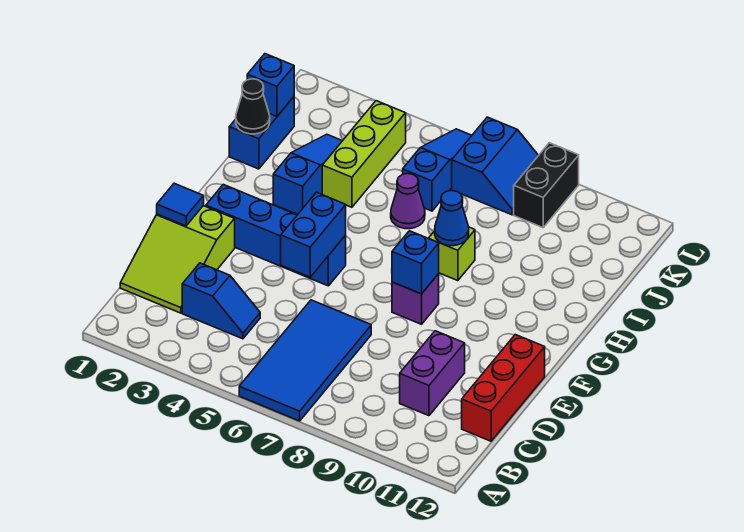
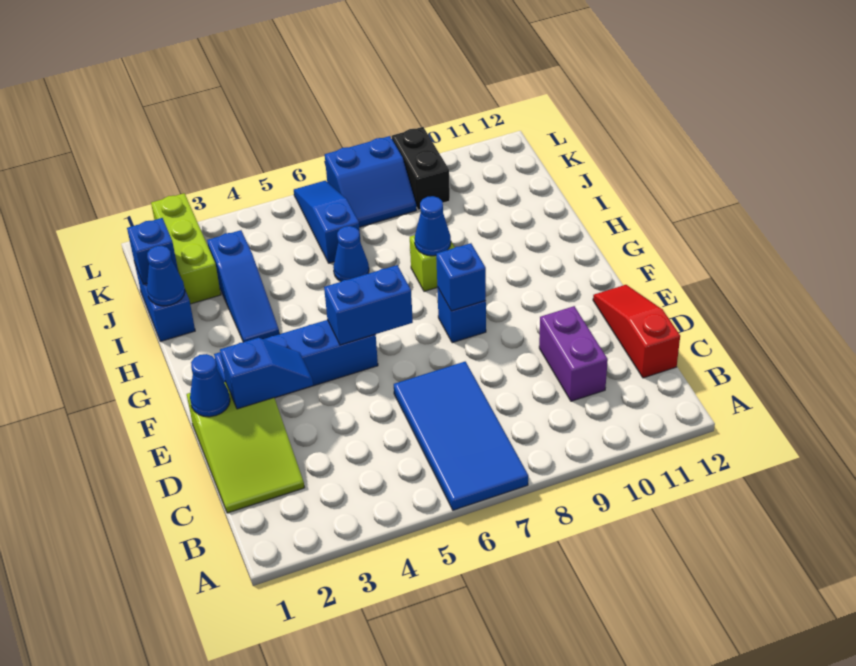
blue slope C3:C4 level 1 top 3 -> blue slope E2:E3 level 2 top 2
red brick C12:E12 level 1 -> red slope C12:E12 level 1 top C
blue tile E1 level 2 -> blue cone E1 level 2
blue brick E5:F5 level 2 -> blue brick F5:F6 level 2
purple brick F8 level 1 -> blue brick F8 level 1
blue slope H3:J3 level 1 top H -> blue slope H3:J3 level 1 top J
black cone I1 level 2 -> blue cone I1 level 2
lime brick I4:K4 level 1 -> lime brick J2:L2 level 1
purple cone I6 level 1 -> blue cone I6 level 1
blue slope K7:L8 level 1 top 7 -> blue slope K7:L8 level 1 top L

